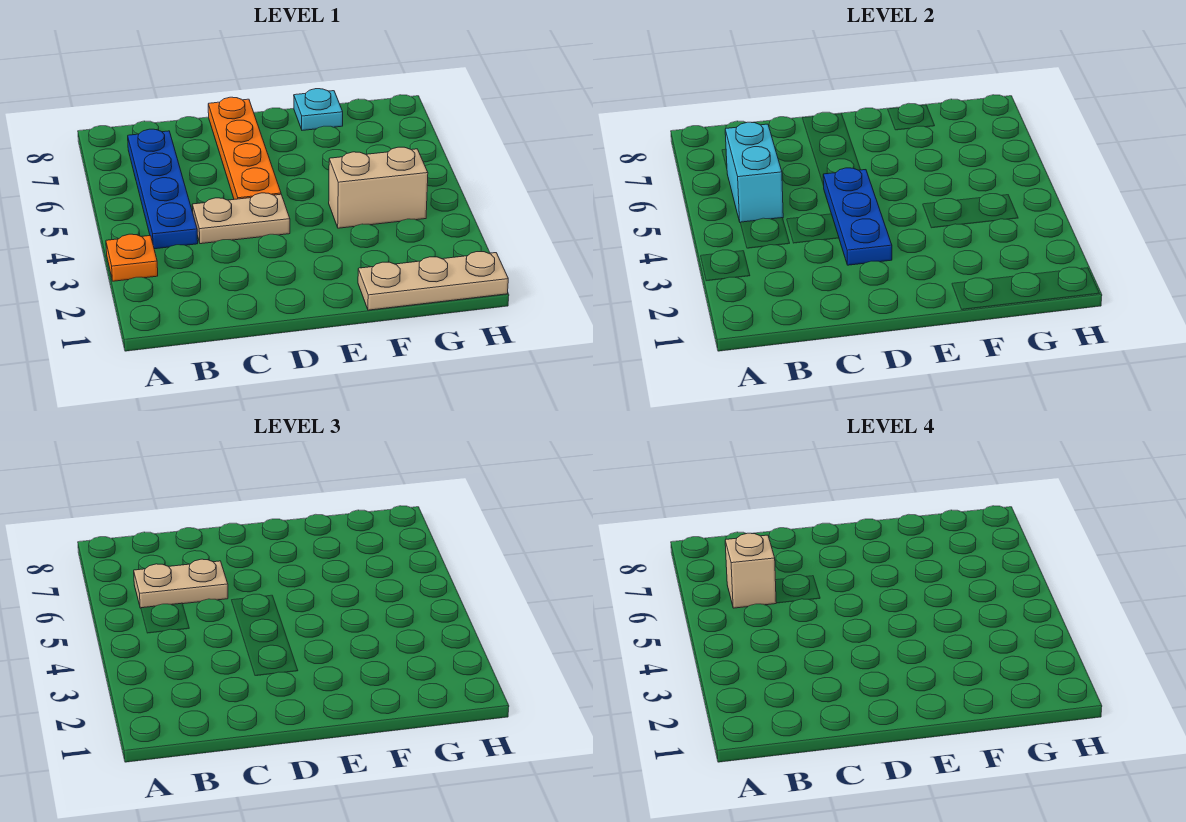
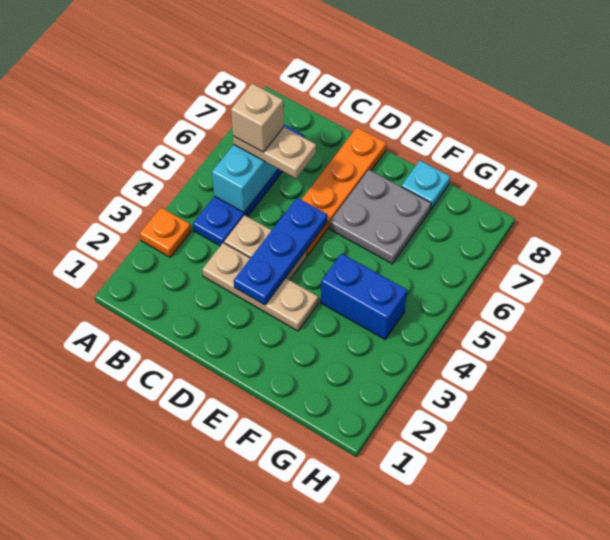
none -> grey plate E6:F7 level 1
tan plate F1:H1 level 1 -> tan plate C3:E3 level 1
tan brick F4:G4 level 1 -> blue brick F4:G4 level 1

